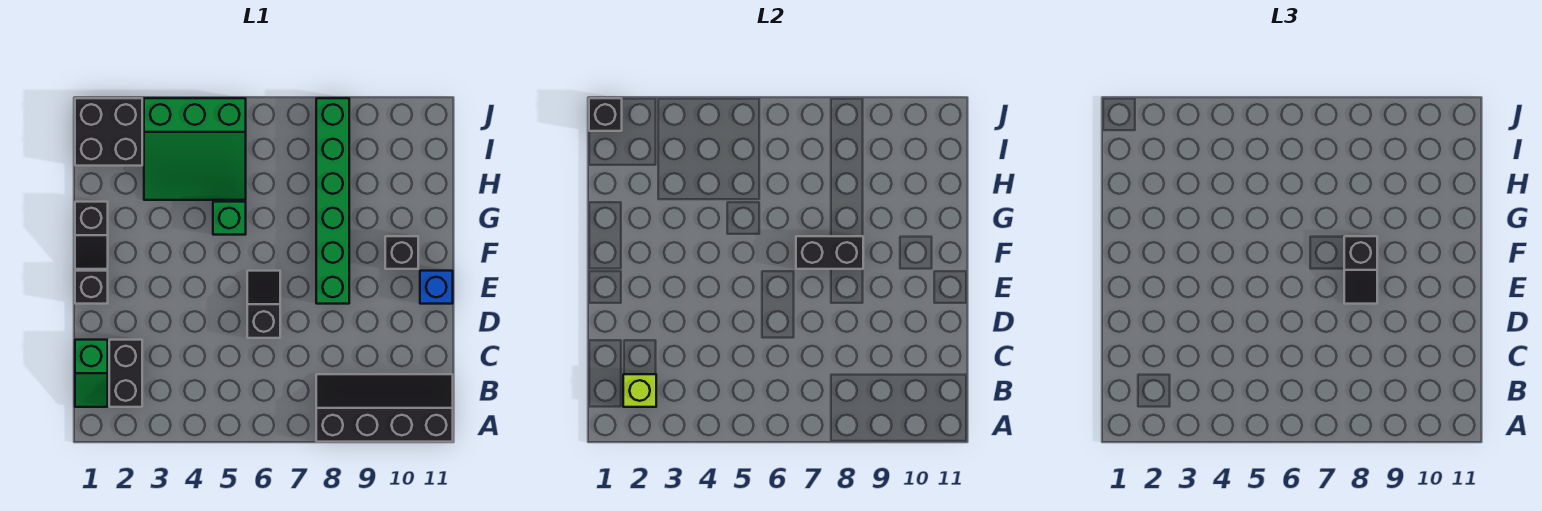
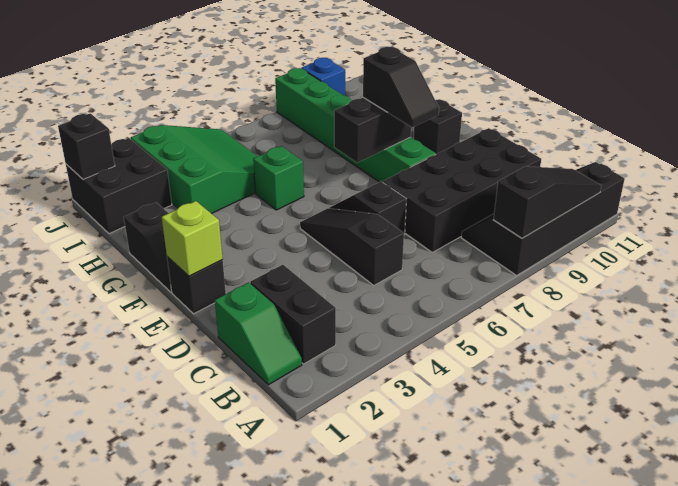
none -> black slope A8:A10 level 2 top 8
lime brick B2 level 2 -> lime brick E1 level 2
none -> black slope C5:E5 level 1 top C
none -> black brick C7:D10 level 1
blue brick E11 level 1 -> blue brick J9 level 1
green slope H3:J5 level 1 top J -> green slope H3:J5 level 1 top 3

